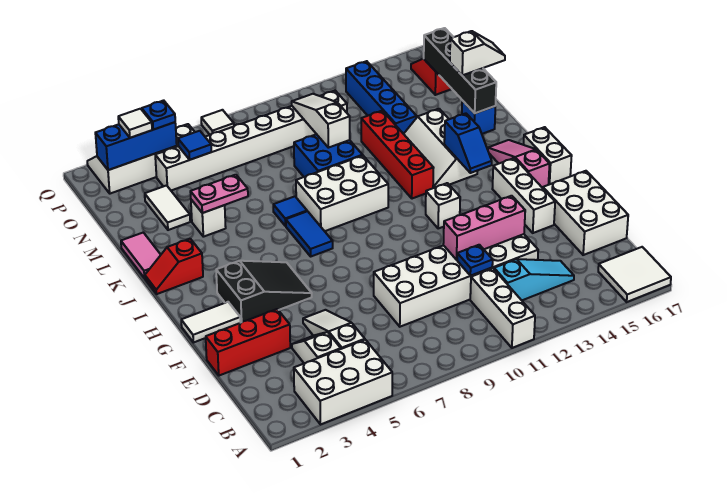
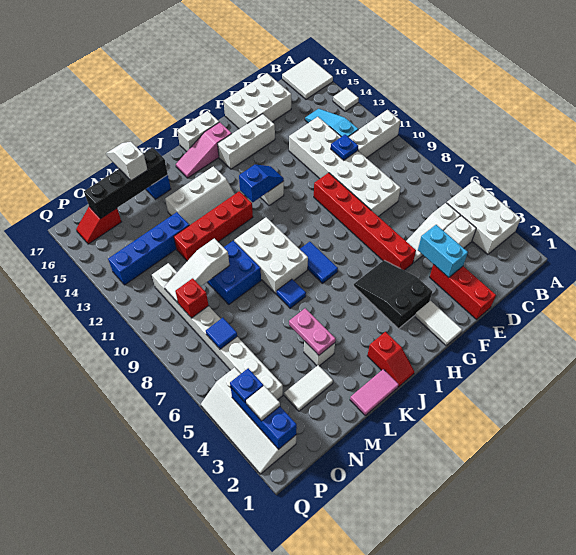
none -> cyan brick E3:E4 level 2
pink brick E11:E13 level 2 -> none
none -> red brick F5:F10 level 1
blue tile I7:J7 level 1 -> blue tile I7:I8 level 1
blue slope I14:J14 level 2 top J -> blue slope H12:I12 level 2 top I
blue tile O5 level 2 -> blue tile O7 level 2
none -> red brick O9 level 2
white tile Q7 level 1 -> white tile A14 level 1

